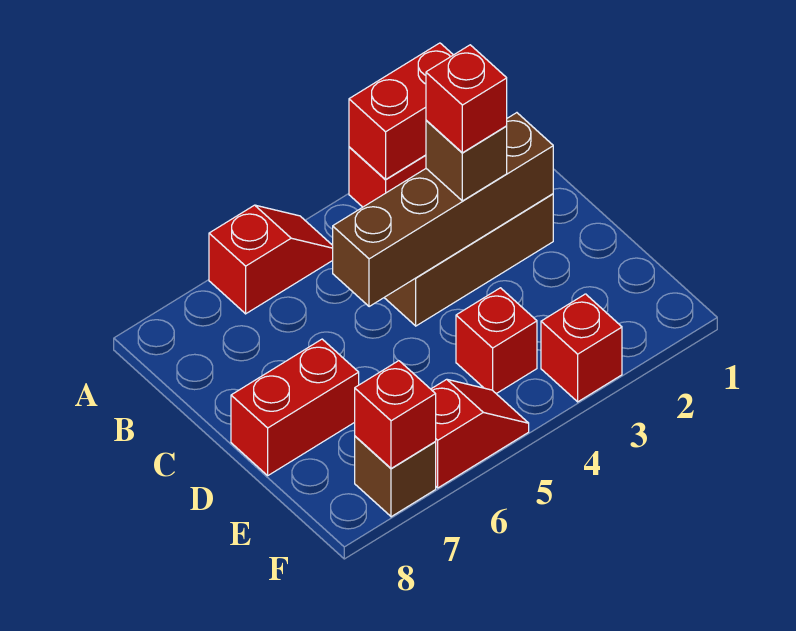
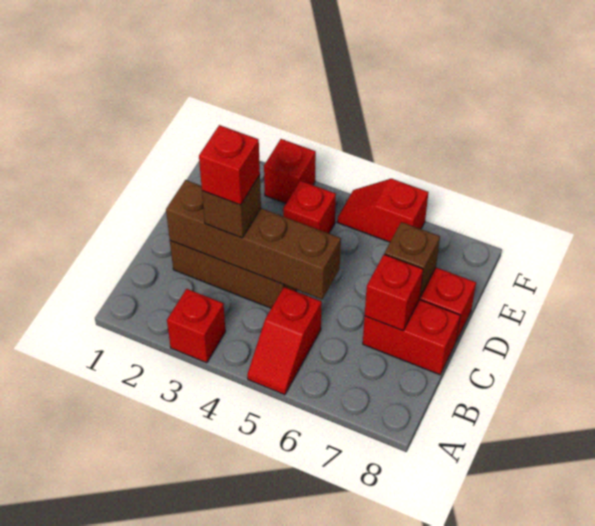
red brick A2:A3 level 2 -> red brick C7:C8 level 1
red slope A5:A6 level 1 top 6 -> red slope A5:B5 level 1 top B
brown brick F7 level 1 -> brown brick D7 level 2
red brick F7 level 2 -> red brick C7 level 2

